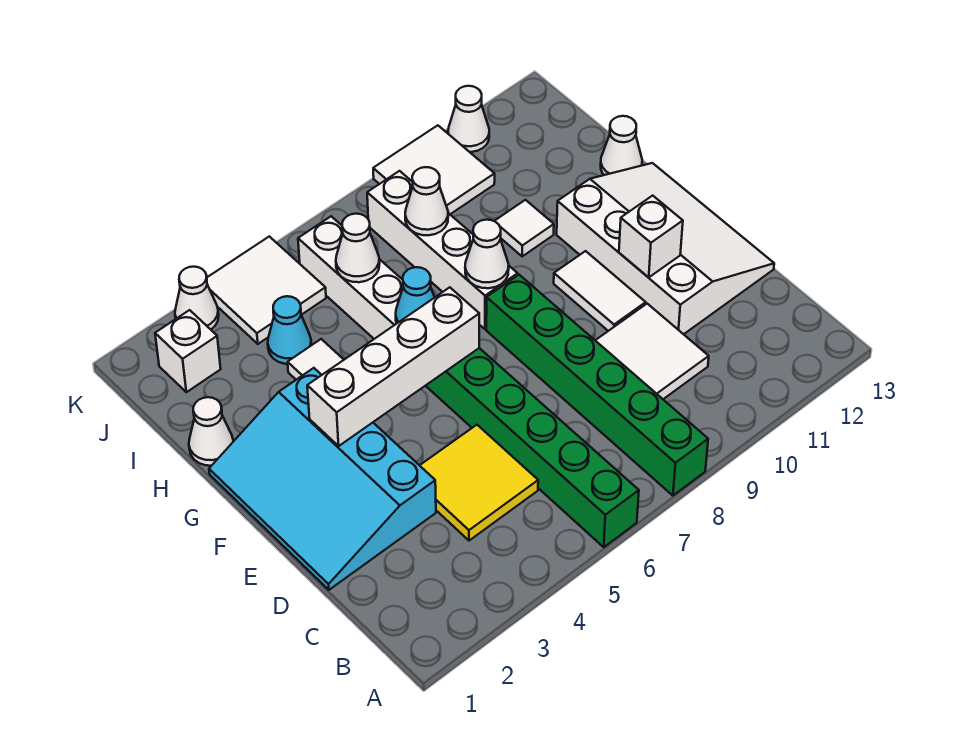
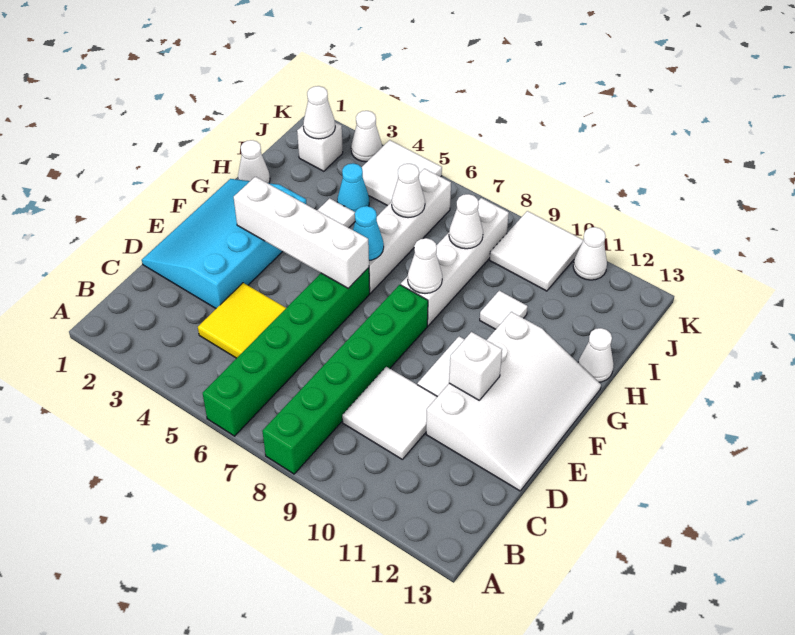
none -> white cone J2 level 2

